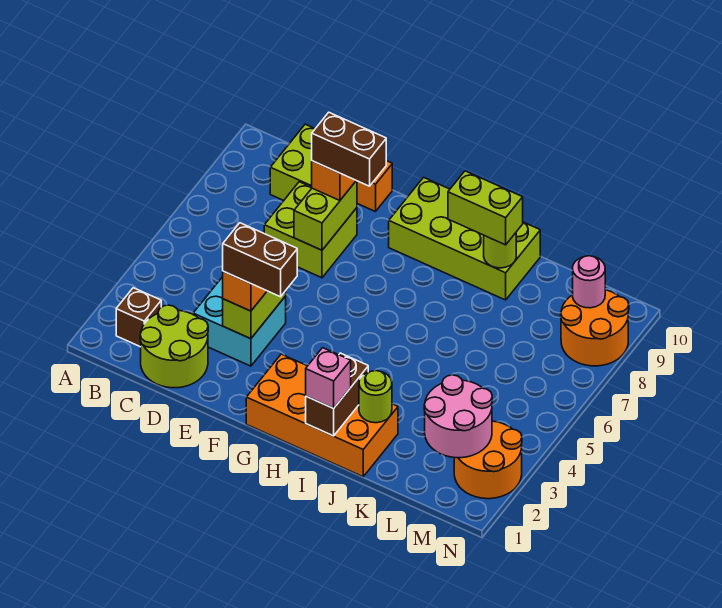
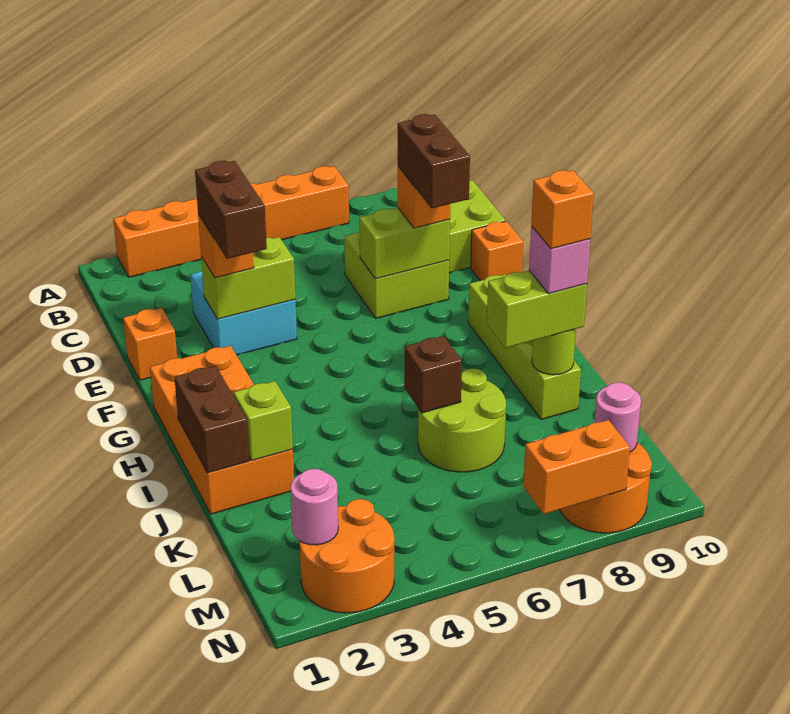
none -> orange brick A2:A7 level 1
brown brick B2 level 1 -> brown brick J6 level 2
lime round brick C1:D2 level 1 -> lime round brick J6:K7 level 1
none -> orange brick E1 level 1
lime brick G9:J10 level 1 -> lime brick G9:J9 level 1
brown brick I1:I2 level 2 -> brown brick I1:J1 level 2
pink brick I1 level 3 -> pink brick J9 level 4
lime brick I9:J9 level 3 -> lime brick J8:J9 level 3
lime round brick J2 level 2 -> lime brick J2 level 2
none -> orange brick J9 level 5
pink round brick L2:M3 level 2 -> pink round brick M2 level 2
none -> orange brick N7:N8 level 2

